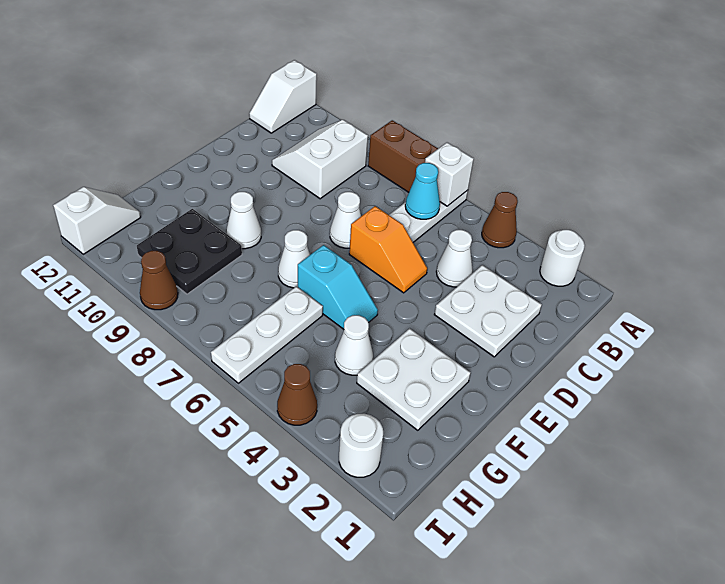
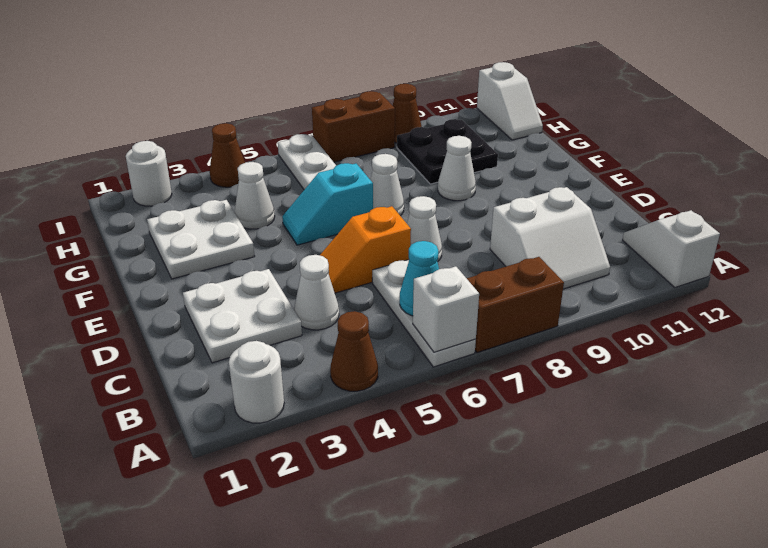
white slope B9:C10 level 1 top 9 -> white slope B9:C10 level 1 top C
none -> brown brick I7:I8 level 1

